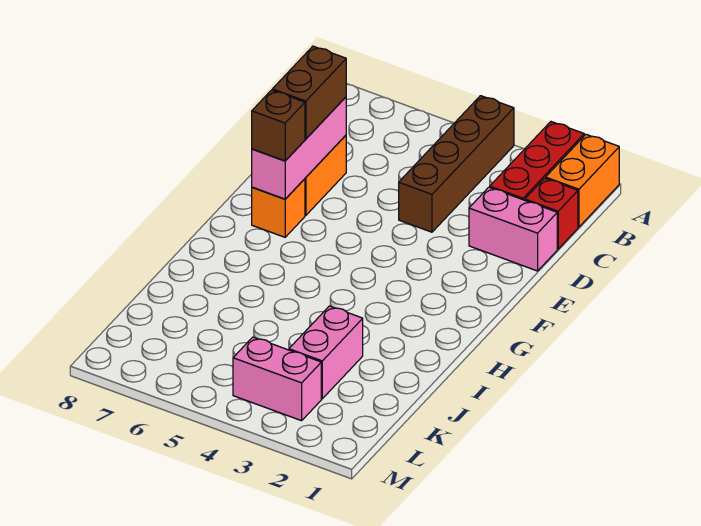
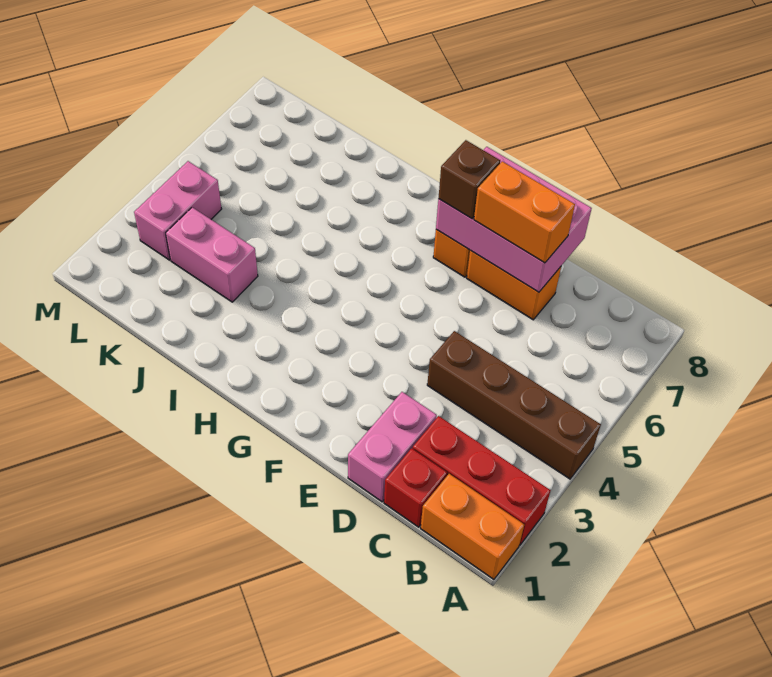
pink brick D7:F7 level 2 -> pink brick D7:F8 level 2
brown brick D7:E7 level 3 -> orange brick D7:E7 level 3

